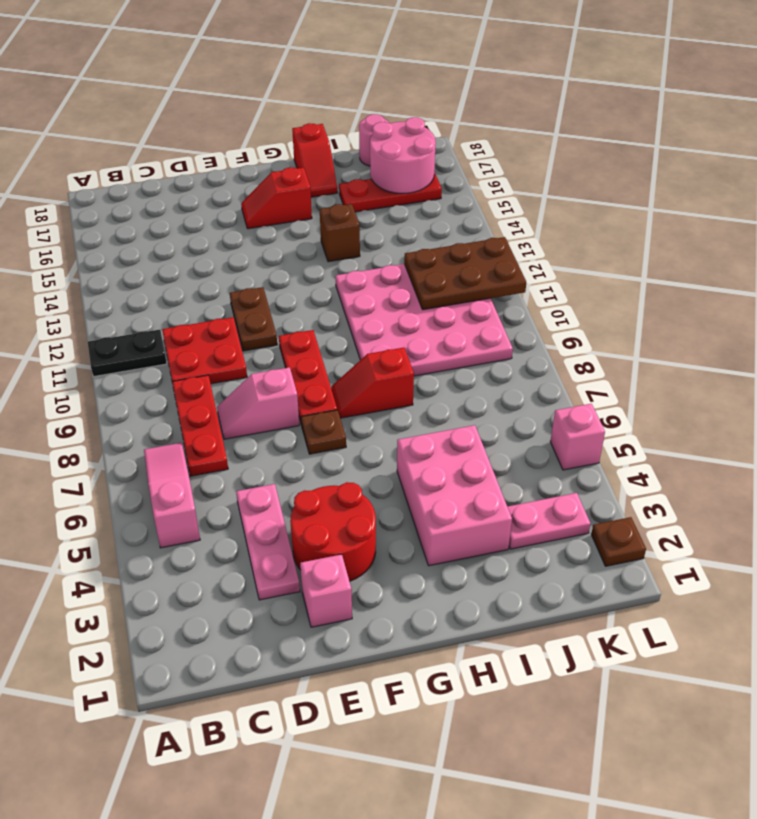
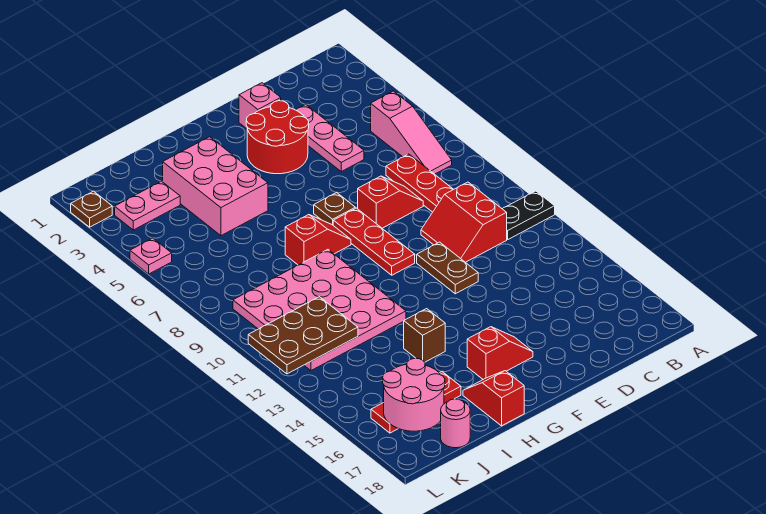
red plate C10:D11 level 1 -> red slope C10:D11 level 1 top C
pink slope D8:E8 level 1 top E -> red slope D8:E8 level 1 top E
pink brick L5 level 1 -> pink plate L5 level 1

